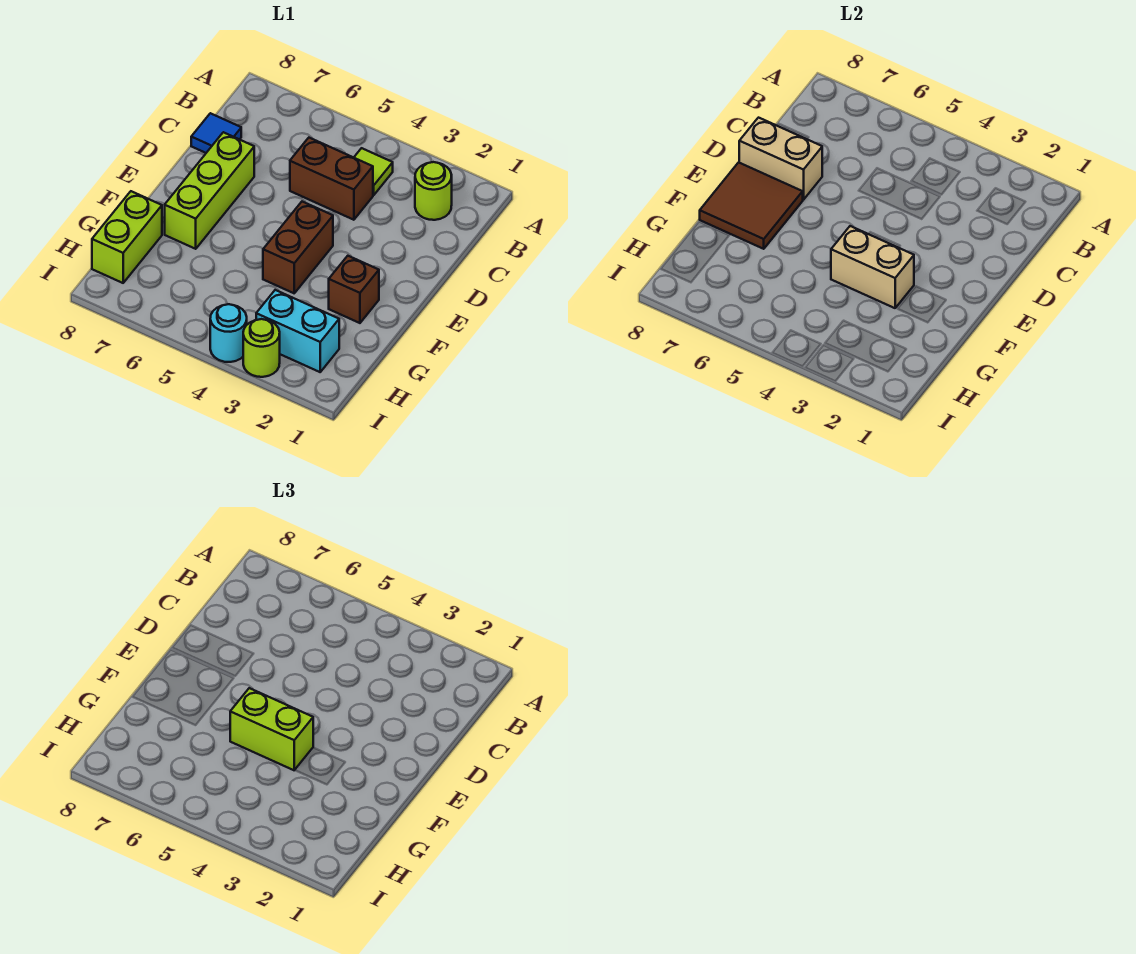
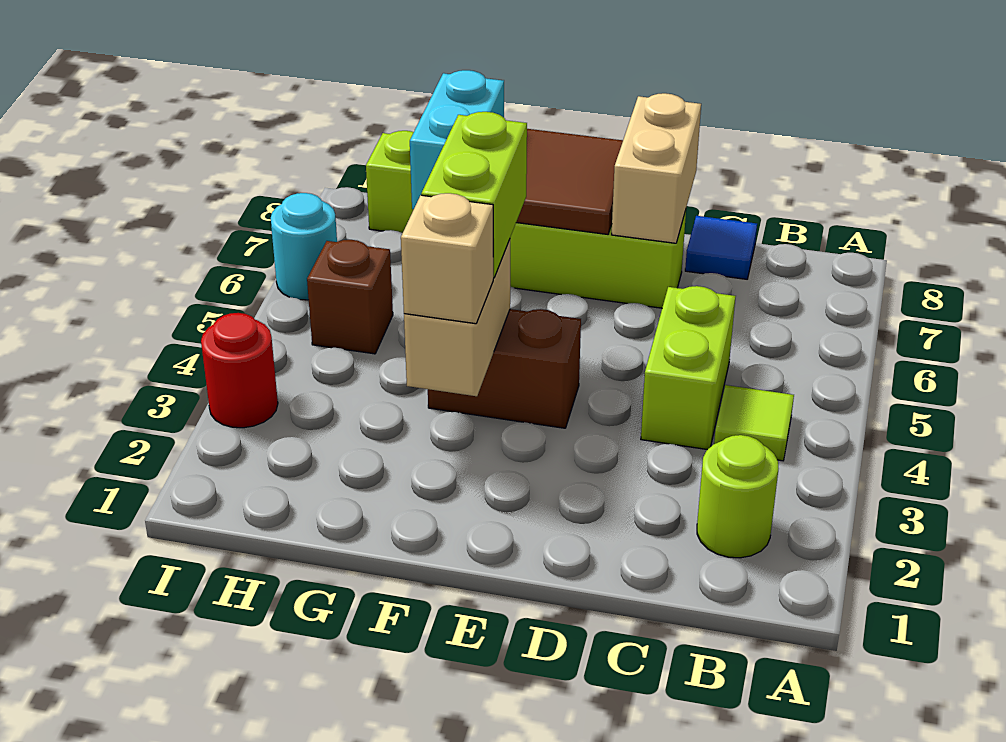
brown brick C4:C5 level 1 -> lime brick C4:C5 level 1
brown brick F2 level 1 -> brown brick H5 level 1
none -> tan brick F3 level 3
cyan brick H2:H3 level 1 -> cyan brick G7:G8 level 2
lime round brick I3 level 1 -> red round brick I3 level 1
cyan round brick I4 level 1 -> cyan round brick I6 level 1

